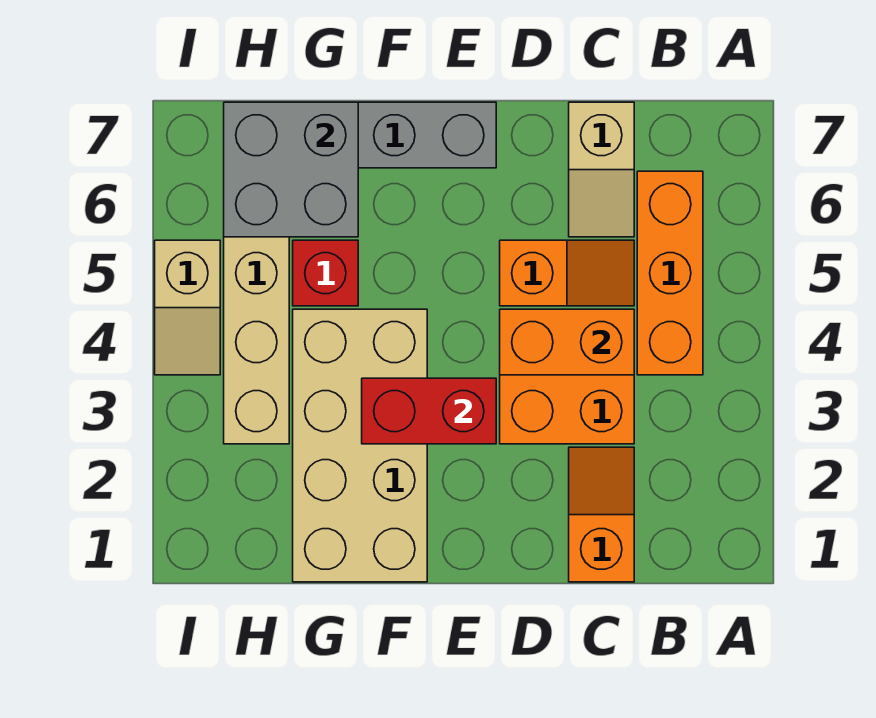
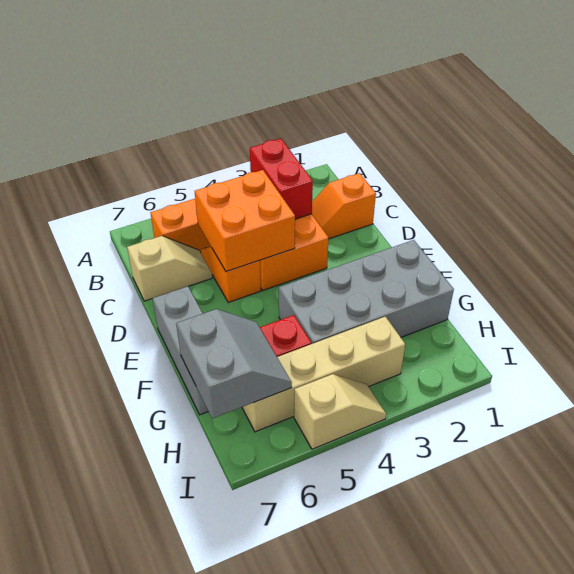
orange brick C4:D4 level 2 -> orange brick C4:D5 level 2
red brick E3:F3 level 2 -> red brick B3:C3 level 2
tan brick F1:G4 level 1 -> grey brick F1:G4 level 1
grey brick G6:H7 level 2 -> grey slope G6:H7 level 2 top 7

